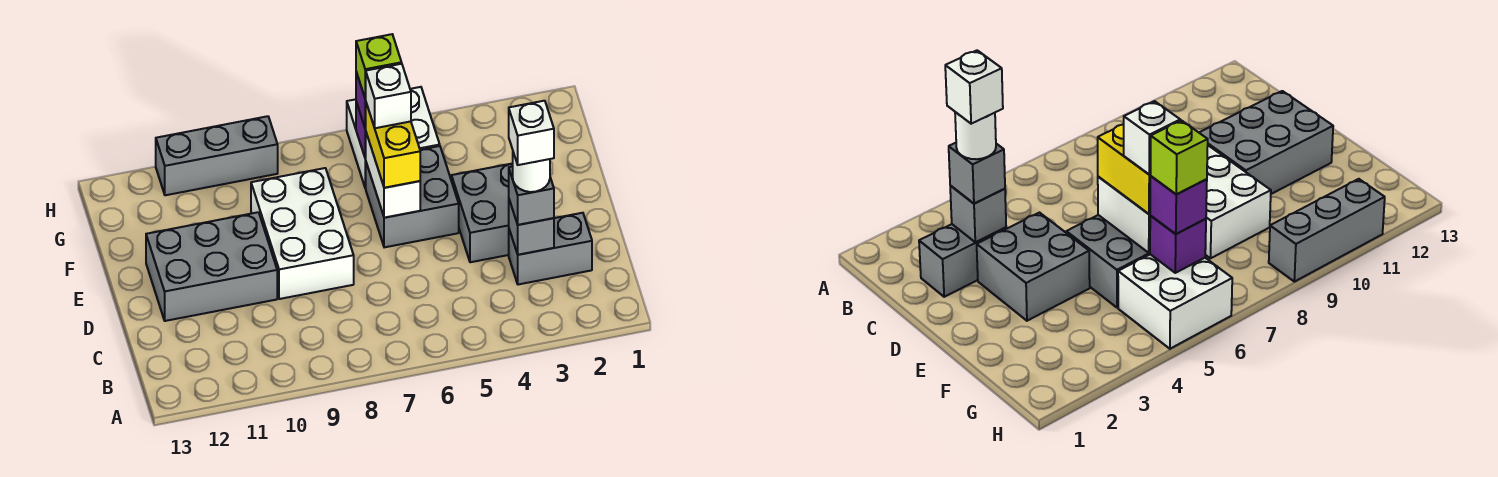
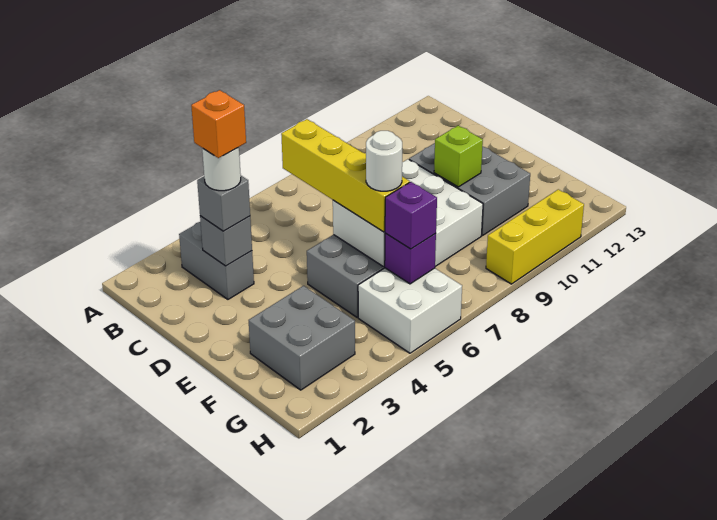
grey brick C2:C3 level 1 -> grey brick B3:C3 level 1
white brick C3 level 5 -> orange brick C3 level 5
grey brick D3:E4 level 1 -> grey brick F2:G3 level 1
grey brick D10:E12 level 1 -> grey brick D10:F11 level 1
yellow brick E6:F6 level 3 -> yellow brick C6:F6 level 3
white brick F6 level 4 -> white round brick F6 level 4
lime brick G6 level 4 -> lime brick E10 level 2
grey brick H9:H11 level 1 -> yellow brick H9:H11 level 1

